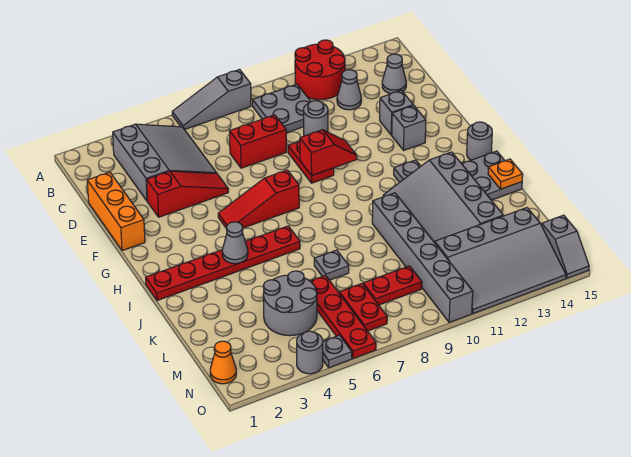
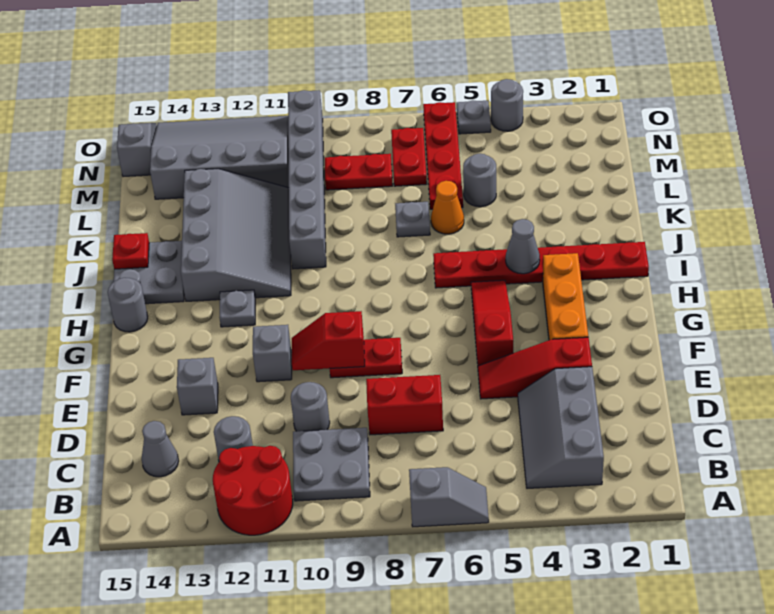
grey slope A6:A8 level 1 top 8 -> grey slope A6:A7 level 1 top 7
grey slope B3:D5 level 1 top 3 -> grey slope B3:D4 level 1 top 3
grey cone C12 level 1 -> grey round brick C12 level 1
orange brick D1:F1 level 1 -> orange brick F3:H3 level 1
red plate E9:F9 level 1 -> red plate F8:F9 level 1
grey brick F13 level 1 -> grey brick F11 level 1
red slope G5:G7 level 1 top 7 -> red slope F5:H5 level 1 top F
orange plate J15 level 2 -> red plate J15 level 2
grey round brick L4:M5 level 1 -> grey round brick L5 level 1
orange cone N1 level 1 -> orange cone K6 level 1

